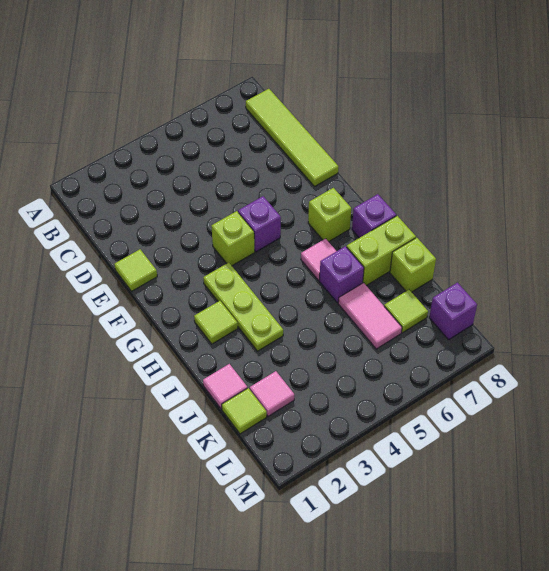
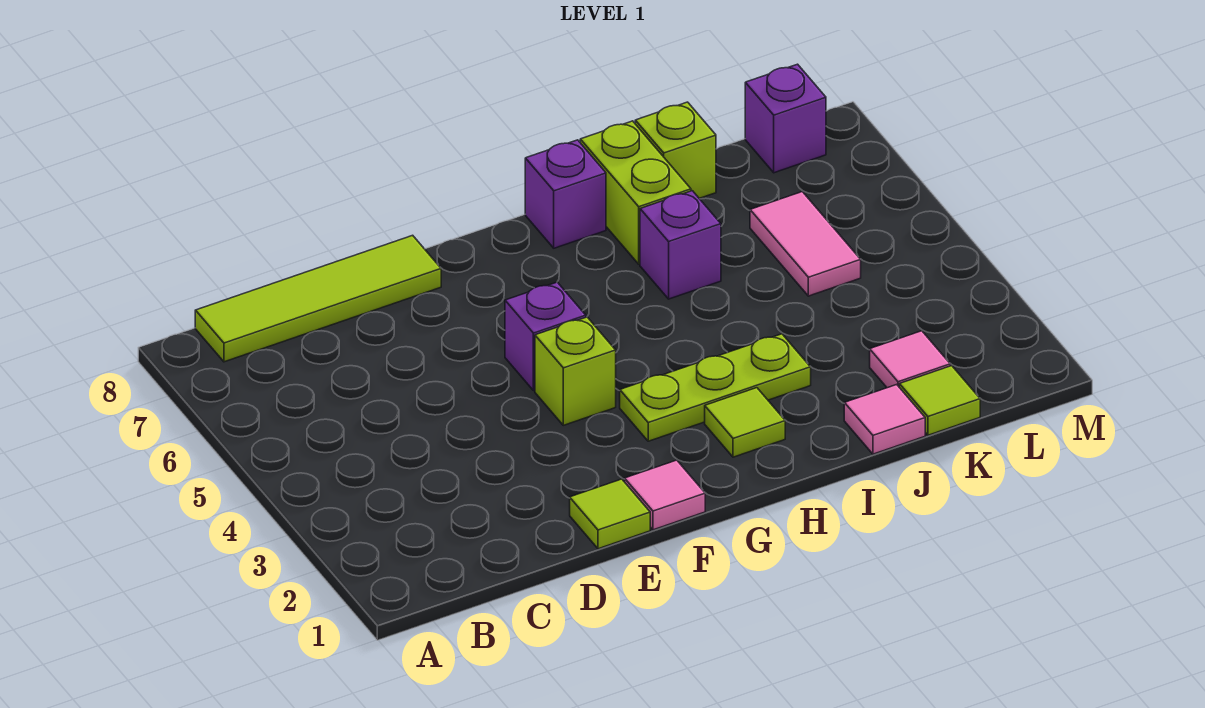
lime brick G7 level 1 -> none
pink tile H6 level 1 -> pink tile F1 level 1
pink tile J6:K6 level 1 -> pink tile K5:K6 level 1
lime tile K7 level 1 -> none

